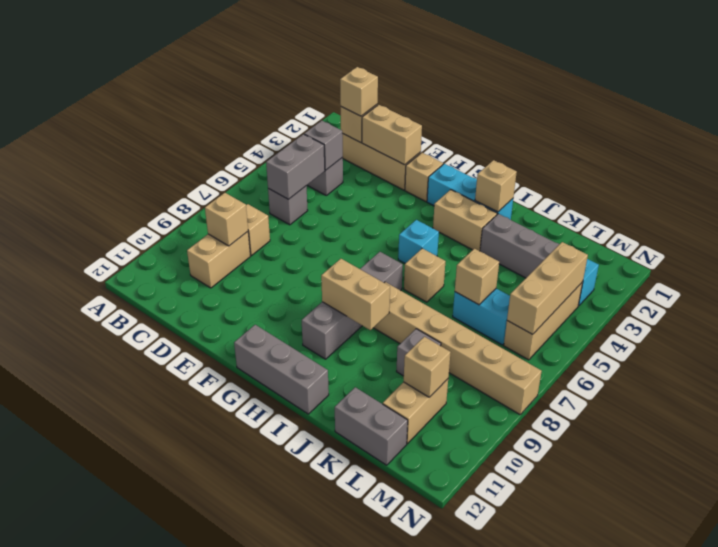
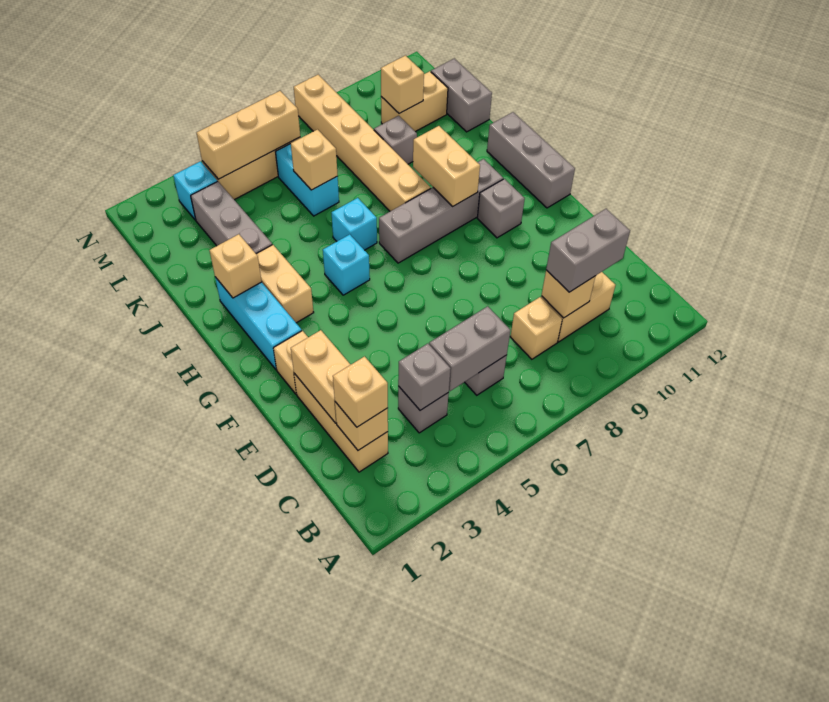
none -> grey brick C9:C10 level 3
none -> grey brick G10 level 1
tan brick I6 level 1 -> cyan brick I6 level 1

